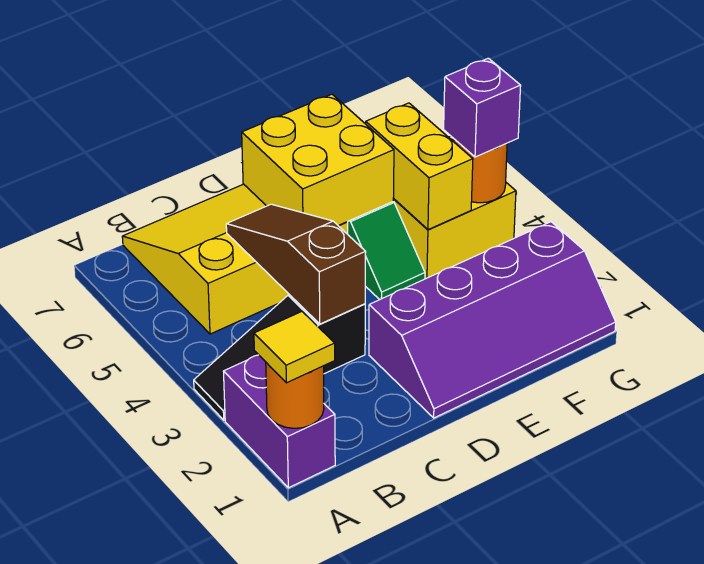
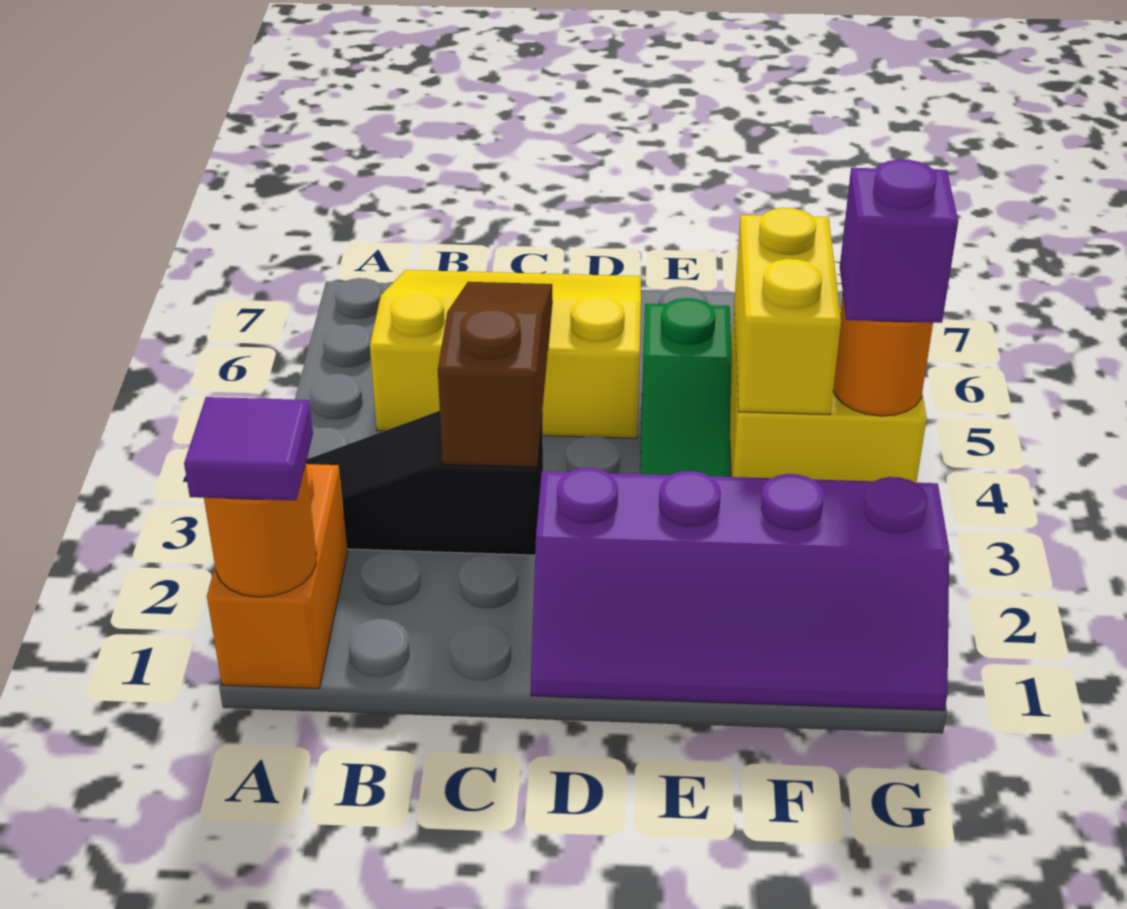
purple brick A1:A2 level 1 -> orange brick A1:A2 level 1
yellow tile A1 level 3 -> purple tile A1 level 3
yellow brick D5:E6 level 2 -> none

